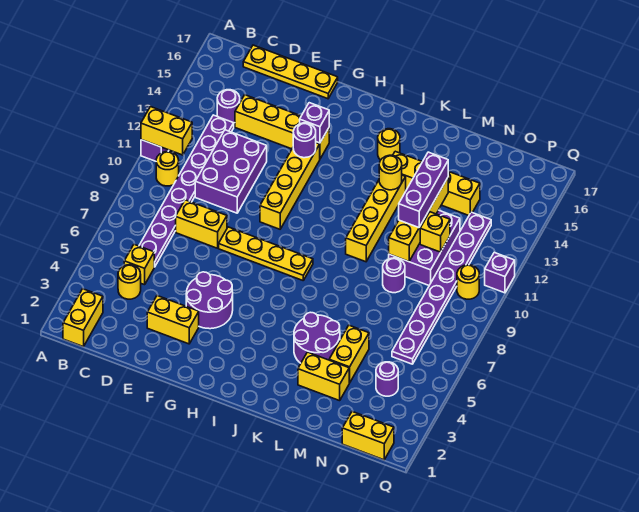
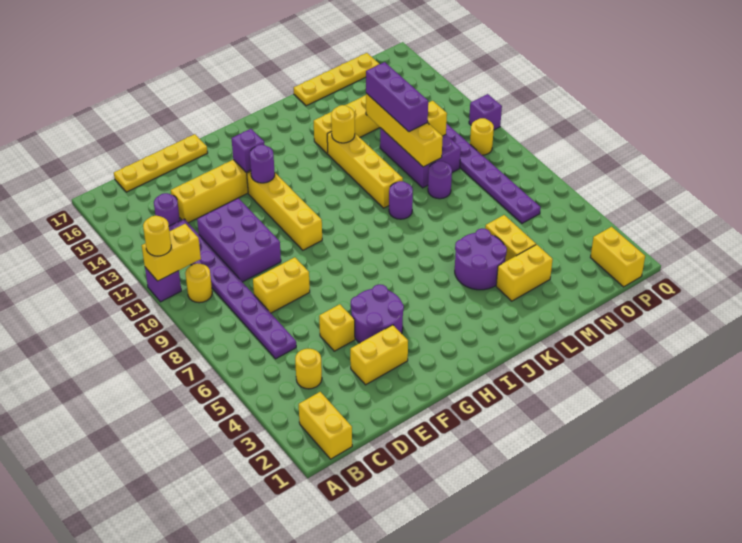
yellow brick C5 level 1 -> yellow brick E5 level 1
yellow plate F8:I8 level 1 -> yellow plate L17:O17 level 1
yellow round brick J15 level 1 -> yellow round brick A11 level 3
yellow brick O1:P1 level 1 -> yellow brick P1:P2 level 1
purple round brick O4 level 1 -> purple round brick K9 level 1

